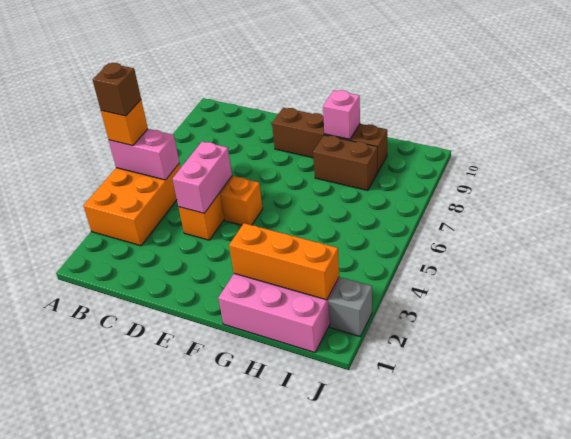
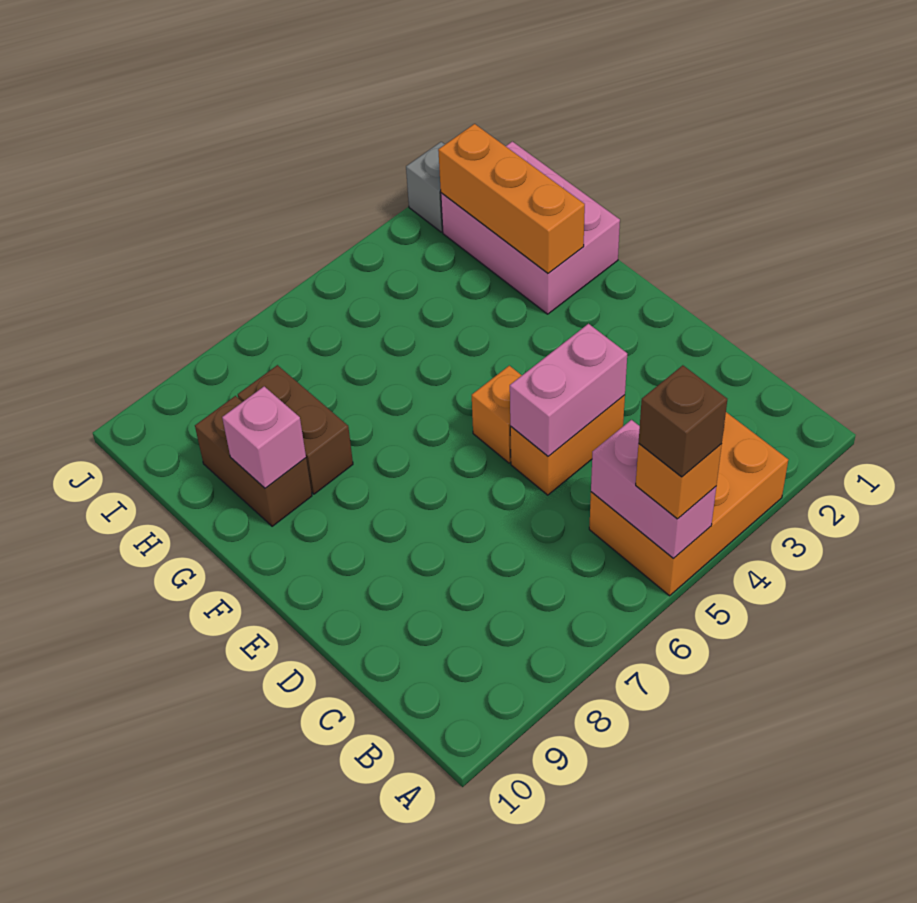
brown brick E9:H9 level 1 -> brown brick G9:H9 level 1

